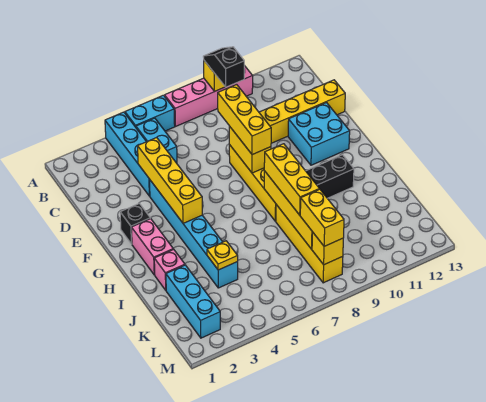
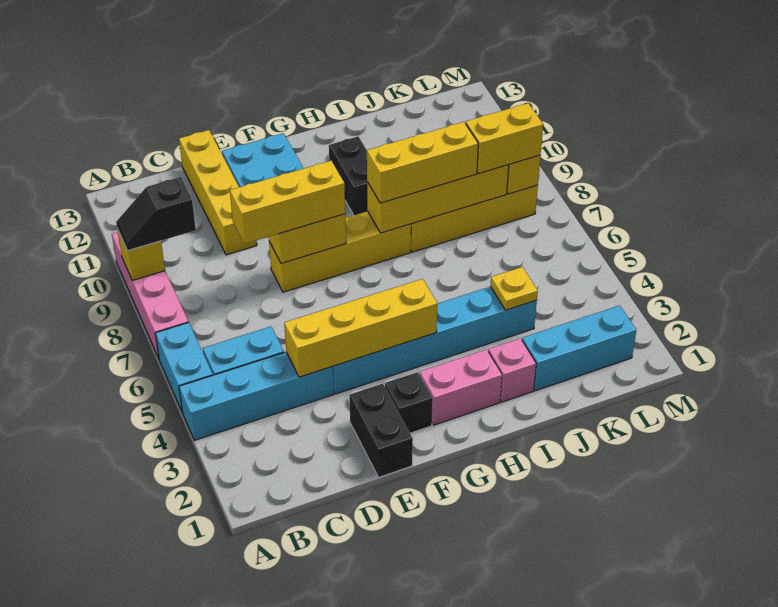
none -> black brick E1:E2 level 1

